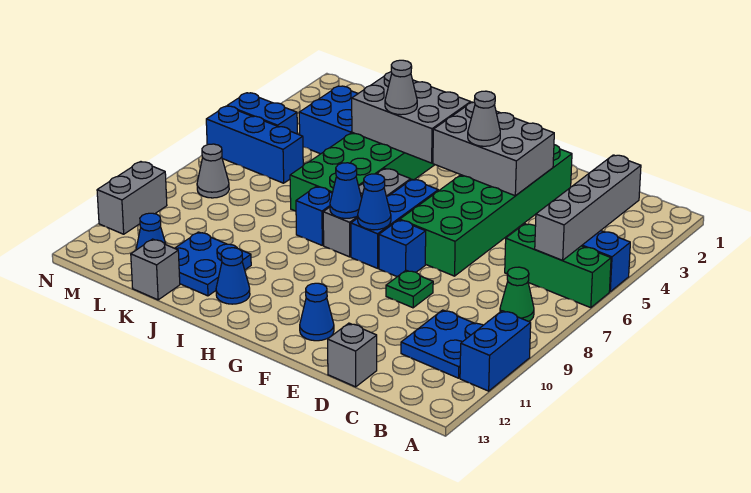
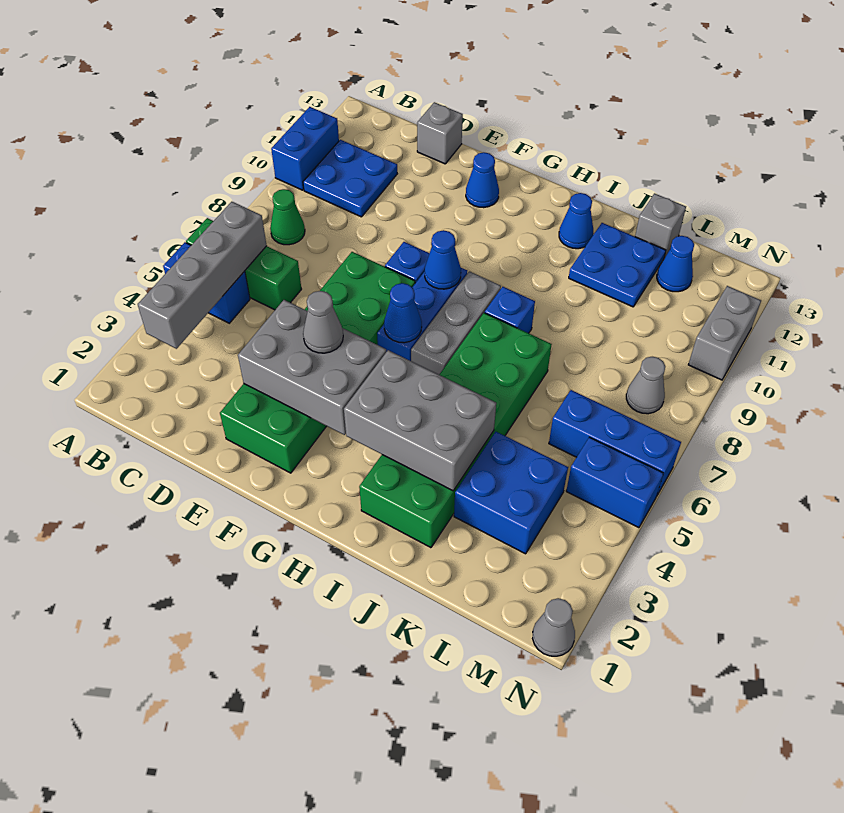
green plate E9 level 1 -> none
blue cone H8 level 2 -> blue cone G6 level 2
grey cone I4 level 3 -> grey cone N1 level 1

